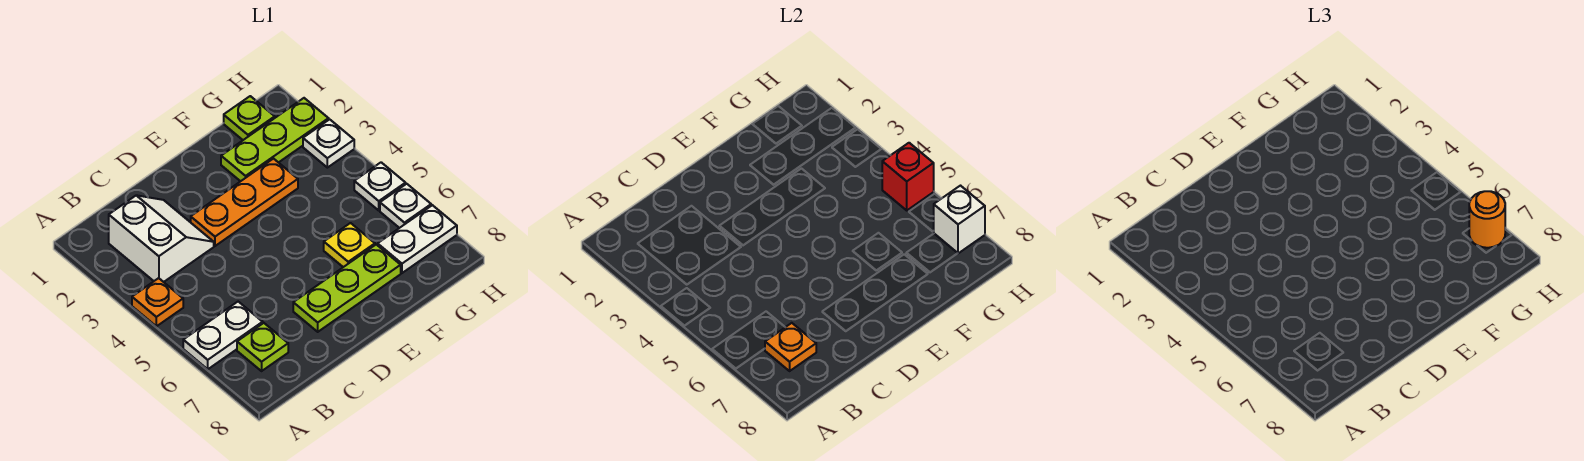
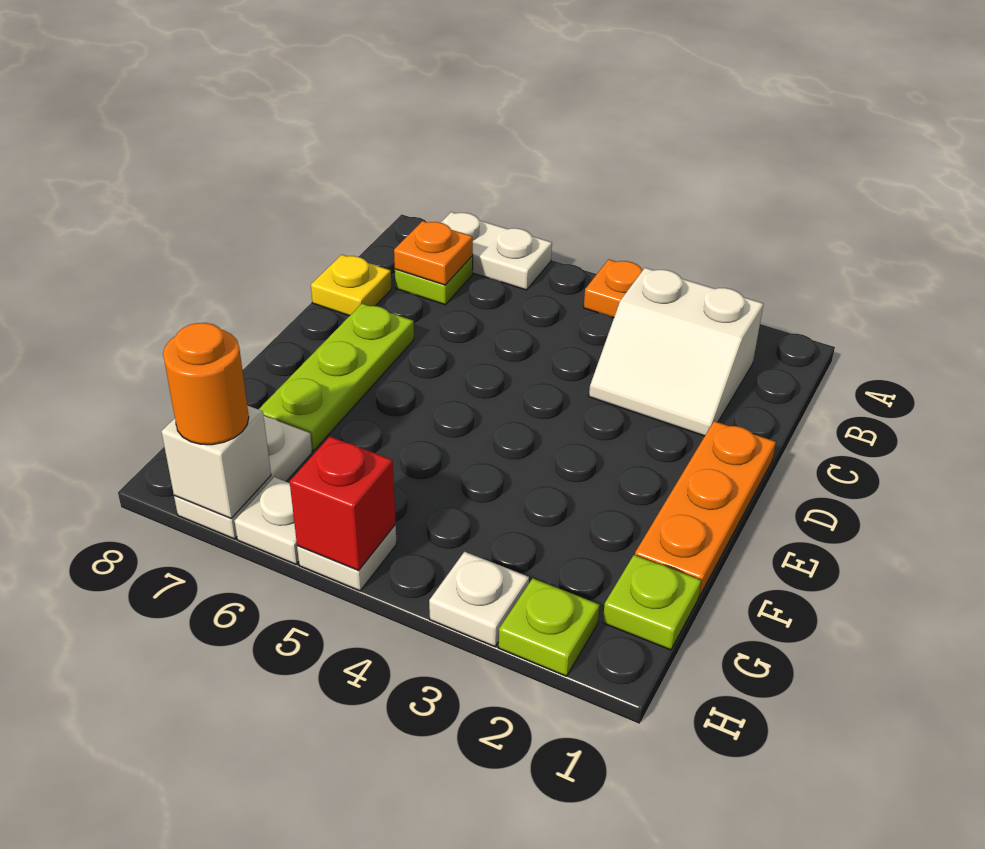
white plate A6:B6 level 1 -> white plate A6:A7 level 1
orange plate D3:F3 level 1 -> orange plate D1:F1 level 1
lime plate F2:H2 level 1 -> lime plate H2 level 1
yellow plate F6 level 1 -> yellow plate C8 level 1

